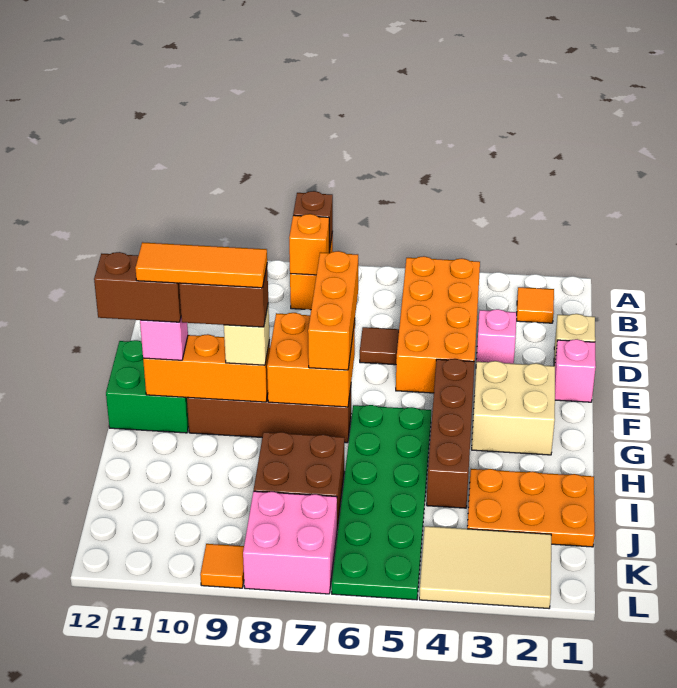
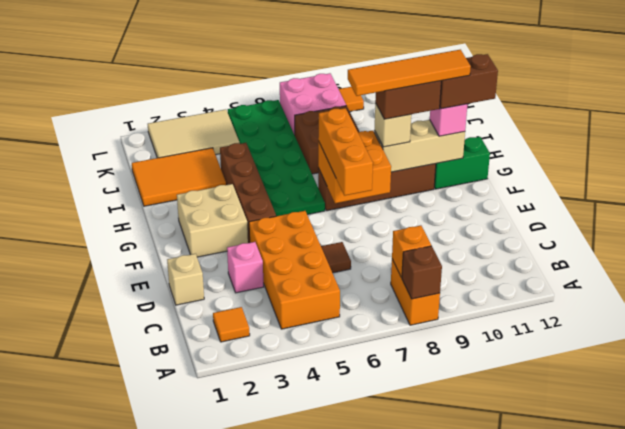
pink brick E1 level 1 -> none
green brick F11:G12 level 1 -> green brick G11:G12 level 1
orange brick G9:G11 level 2 -> tan brick G9:G11 level 2
orange tile G9:G11 level 5 -> orange tile G8:G11 level 5
orange plate I1:J3 level 1 -> orange tile I1:J3 level 1

